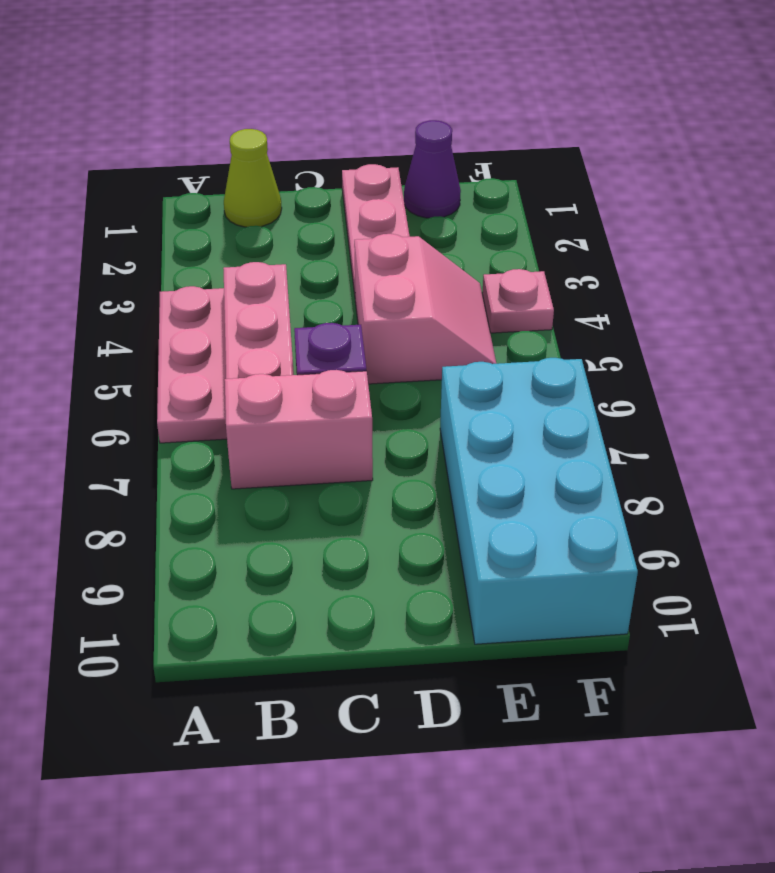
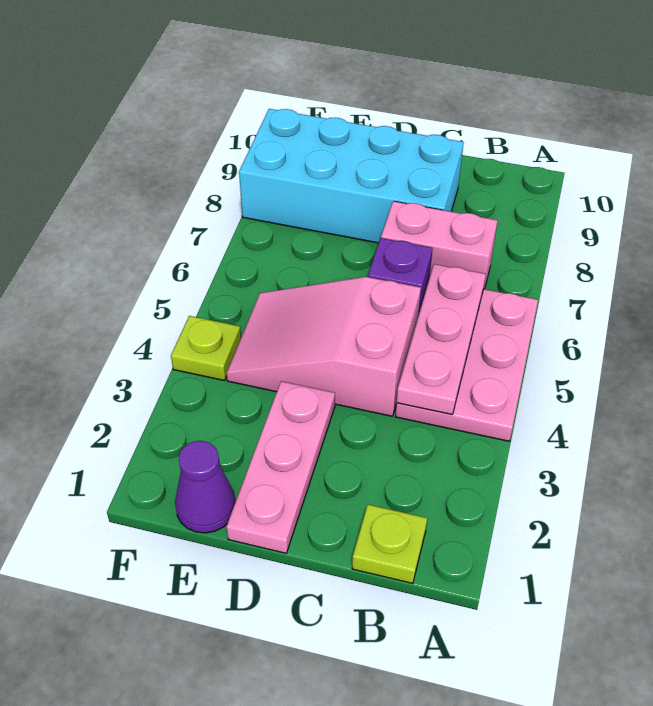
lime cone B1 level 1 -> lime plate B1 level 1
pink slope D4:E5 level 1 top D -> pink slope C4:E5 level 1 top C
cyan brick E7:F10 level 1 -> cyan brick C8:F9 level 1
pink plate F4 level 1 -> lime plate F4 level 1

